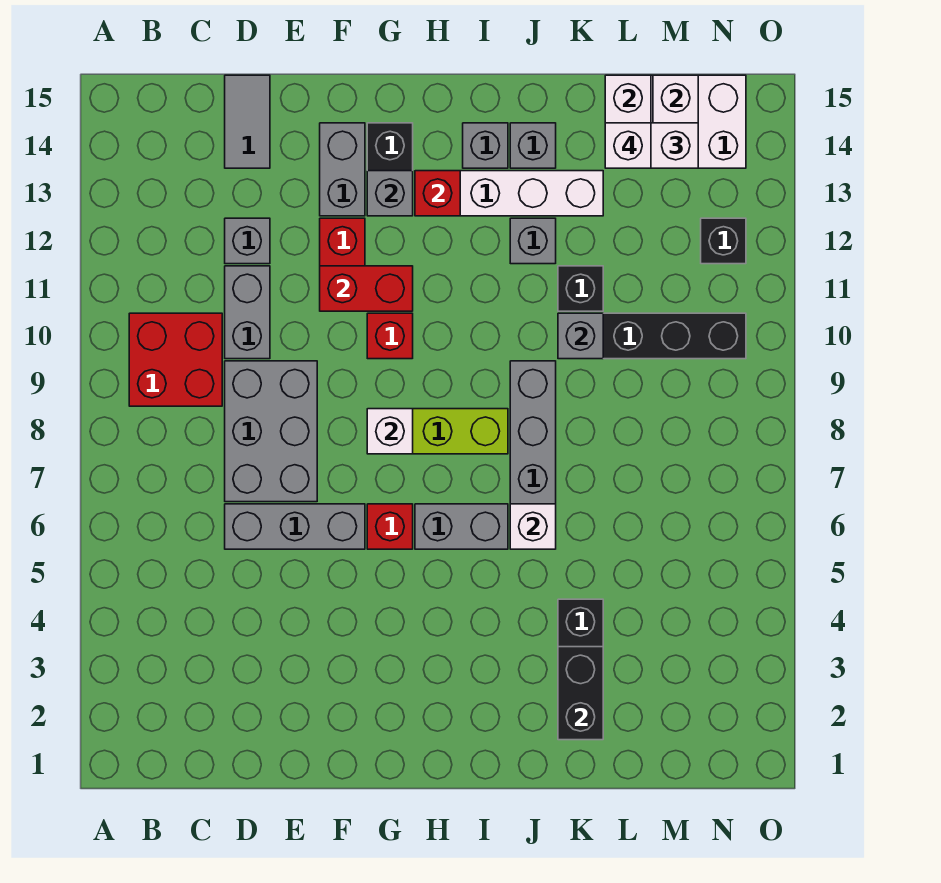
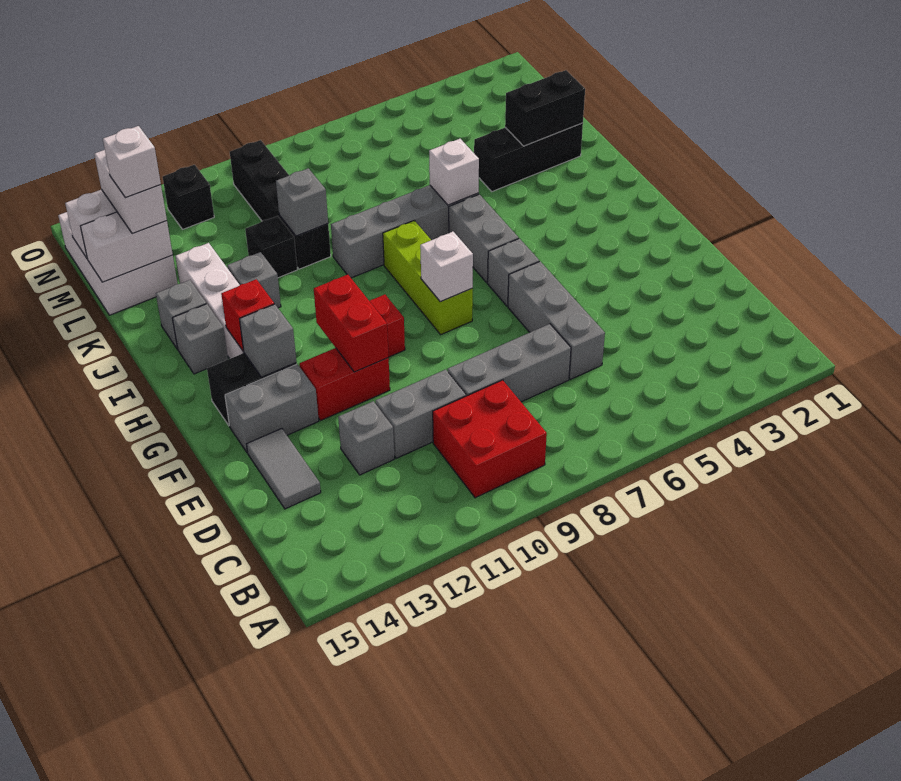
grey brick D7:E9 level 1 -> grey brick D7:D9 level 1
grey tile D14:D15 level 1 -> grey tile D14:E14 level 1
red brick G6 level 1 -> grey brick G6 level 1

